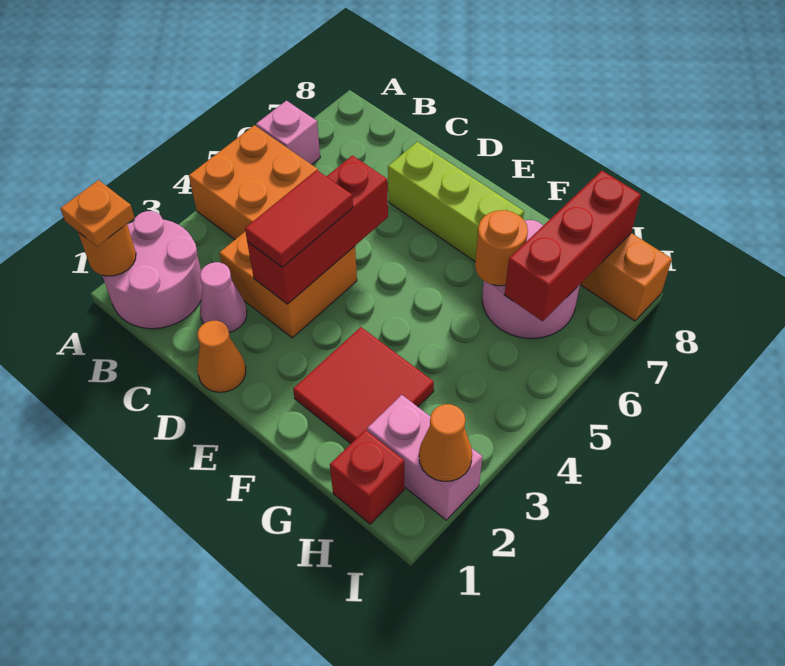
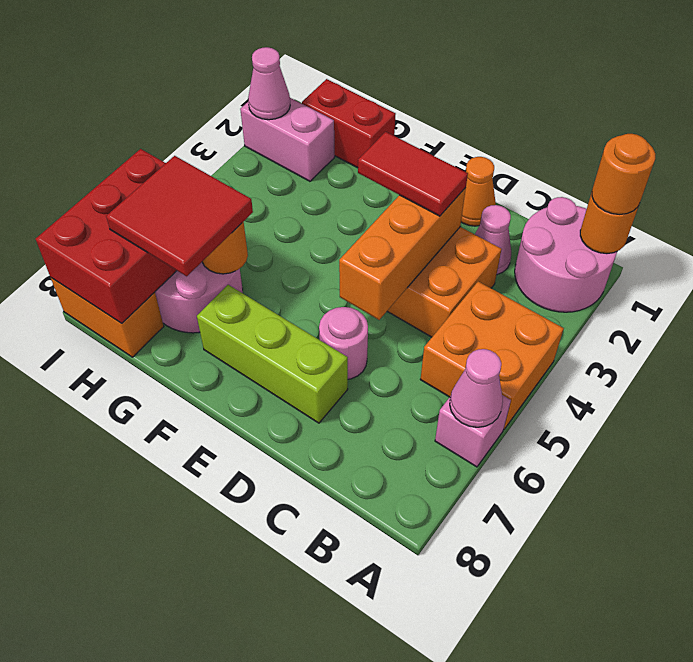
orange plate A1 level 3 -> orange round brick A1 level 3
none -> pink cone A6 level 2
red brick D3:D5 level 2 -> orange brick D3:D5 level 2
red tile D3:D4 level 3 -> red tile D3:E3 level 3
none -> pink round brick D6 level 1
red tile F2:G3 level 1 -> red tile G6:H7 level 3
red brick H1 level 1 -> red brick G1:H1 level 1
red brick H6:H8 level 2 -> red brick H6:I8 level 2
orange cone I2 level 2 -> pink cone I2 level 2

